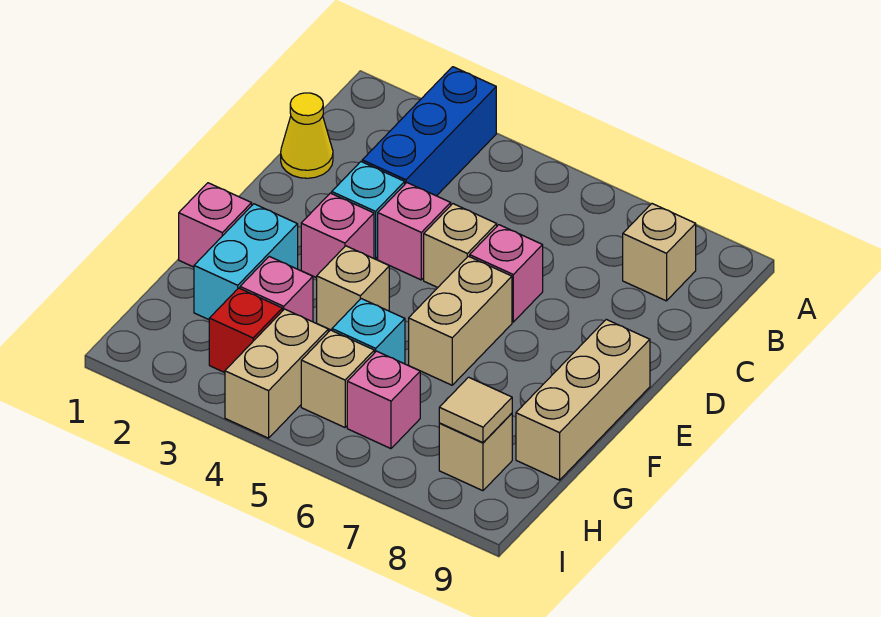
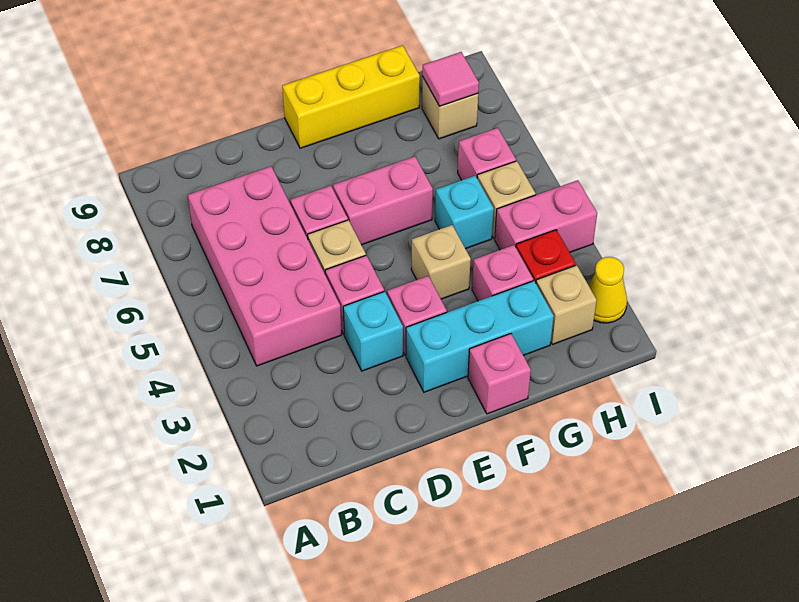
blue brick A3:C3 level 1 -> none
none -> pink brick B4:C7 level 1
tan brick B8 level 1 -> tan brick H2 level 1
yellow cone C1 level 1 -> yellow cone I2 level 1
tan brick E6:F6 level 1 -> pink brick E6:F6 level 1
tan brick E9:G9 level 1 -> yellow brick E9:G9 level 1
cyan brick F2:G2 level 1 -> cyan brick E2:G2 level 1
tan brick H4:I4 level 1 -> pink brick H4:I4 level 1
tan tile H8 level 2 -> pink tile H8 level 2

